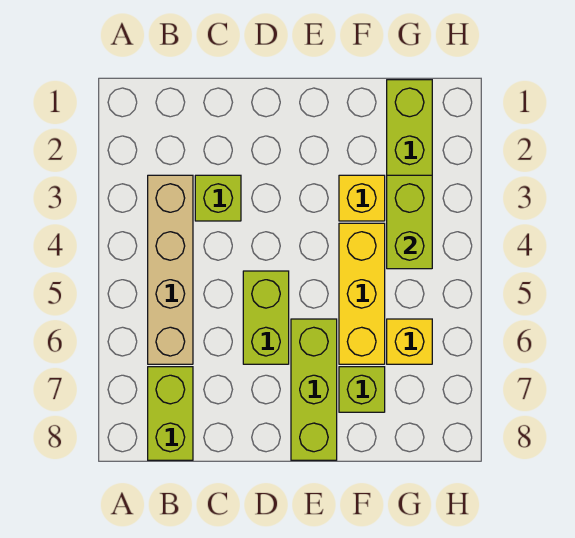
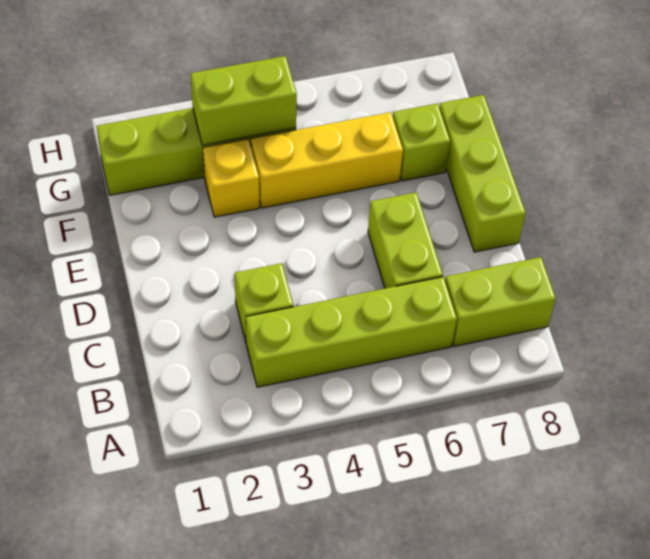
tan brick B3:B6 level 1 -> lime brick B3:B6 level 1
lime brick D5:D6 level 1 -> lime brick C6:D6 level 1
lime brick E6:E8 level 1 -> lime brick D8:F8 level 1
yellow brick G6 level 1 -> none

